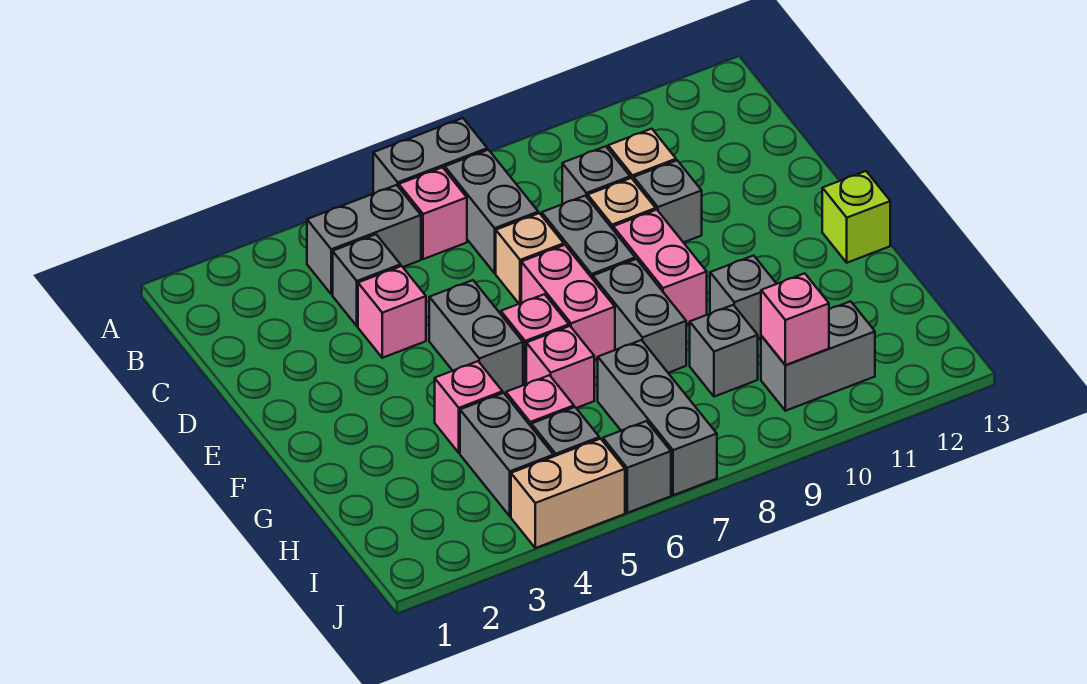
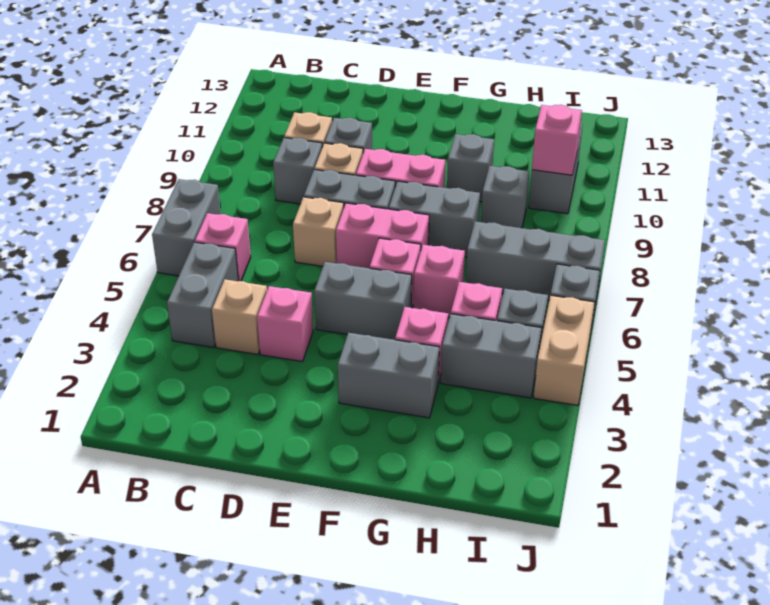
grey brick B7:C7 level 1 -> grey brick F3:G3 level 1
grey brick C4 level 1 -> tan brick C4 level 1
lime brick F13 level 1 -> none

